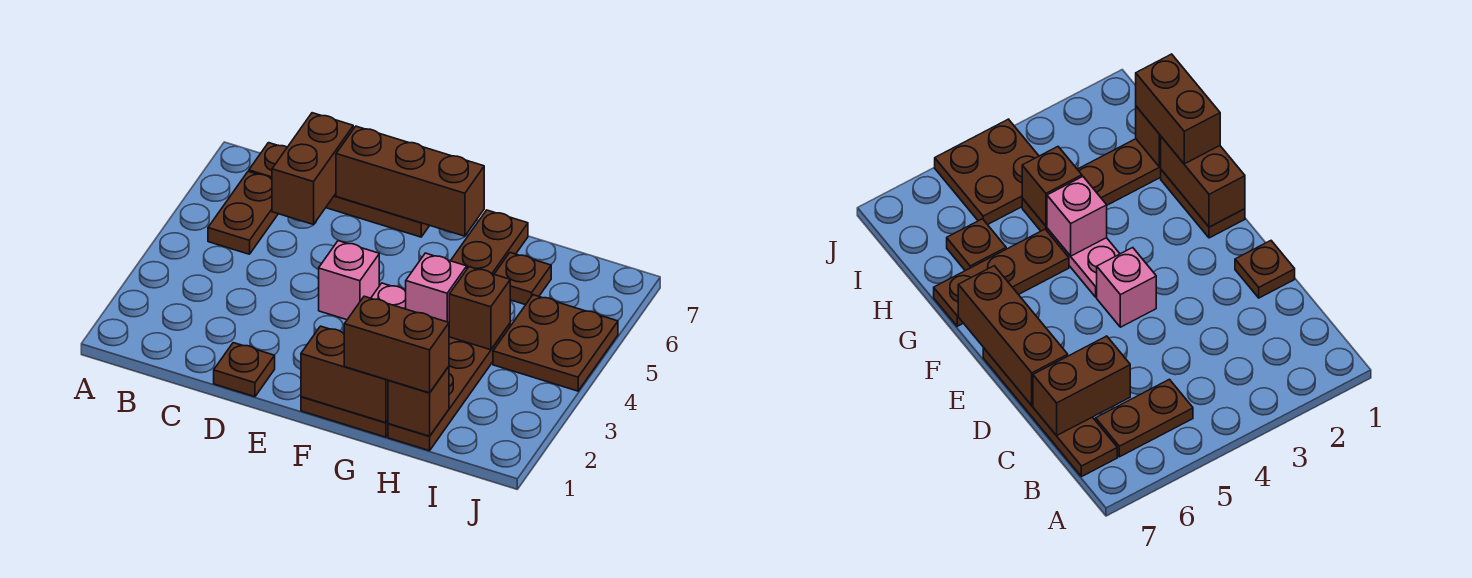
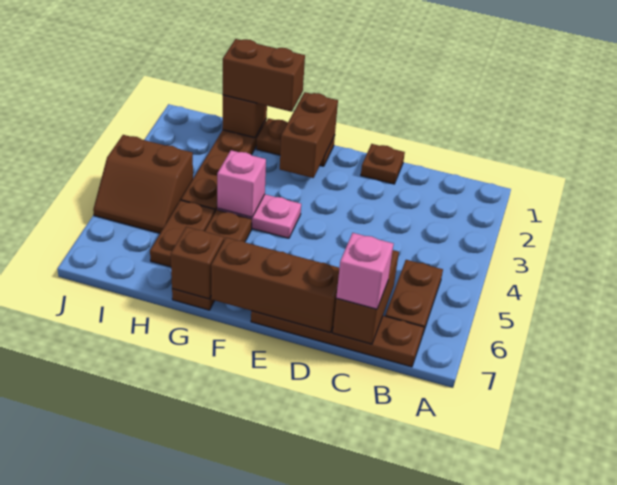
pink brick E4 level 1 -> pink brick C7 level 3
brown brick F1:G1 level 2 -> brown brick F1:F2 level 2
brown brick H4 level 2 -> brown brick G7 level 2
brown plate H6 level 1 -> brown plate H5:H6 level 1
brown plate I4:J5 level 1 -> brown slope I4:J5 level 1 top 4

